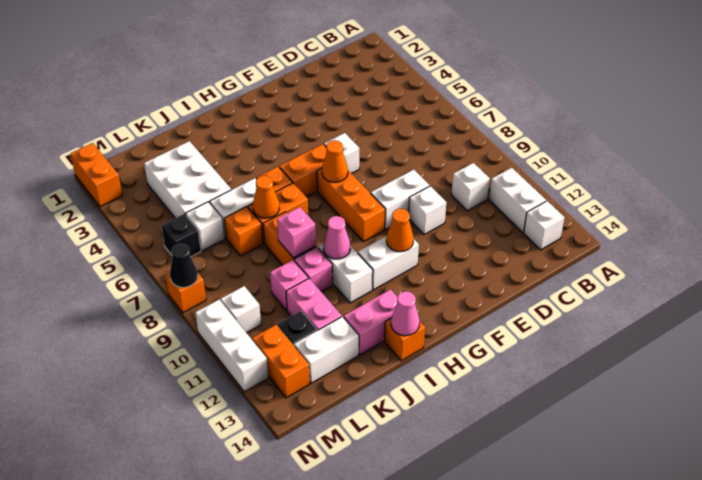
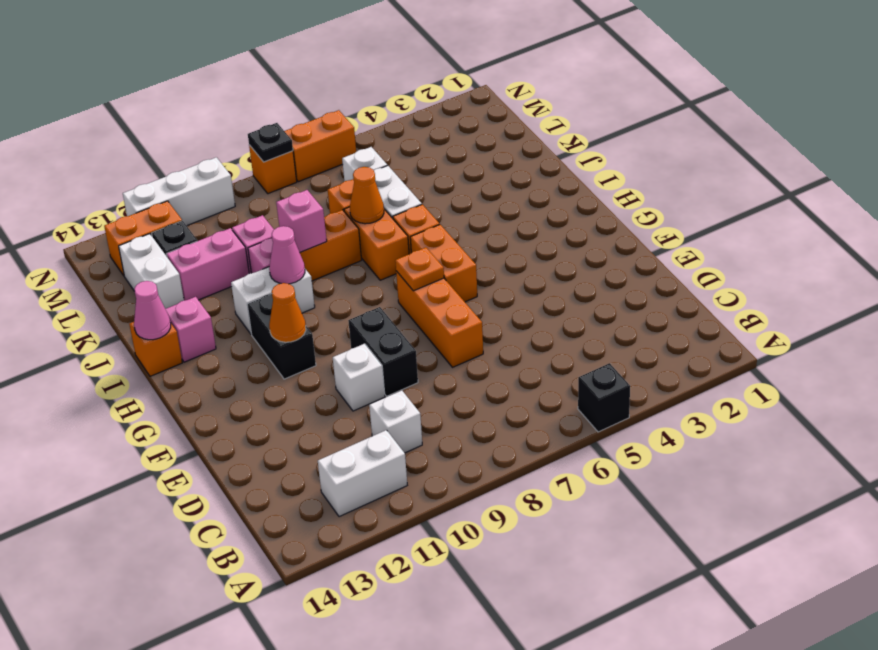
white brick B13 level 1 -> none
white brick E9:F9 level 1 -> black brick E9:F9 level 1
white brick F6 level 1 -> none
orange brick G7:G9 level 1 -> orange brick E7:G7 level 1
orange cone G7 level 2 -> orange plate G7 level 2
white brick G11:H11 level 1 -> black brick G11:H11 level 1
pink brick I13:J13 level 1 -> pink brick I13 level 1
white brick K3:L5 level 1 -> none
black brick M6 level 1 -> black brick A5 level 1
white brick M10 level 1 -> none
orange brick N1:N2 level 1 -> orange brick N6:N7 level 1
black cone N8 level 2 -> black plate N8 level 2

